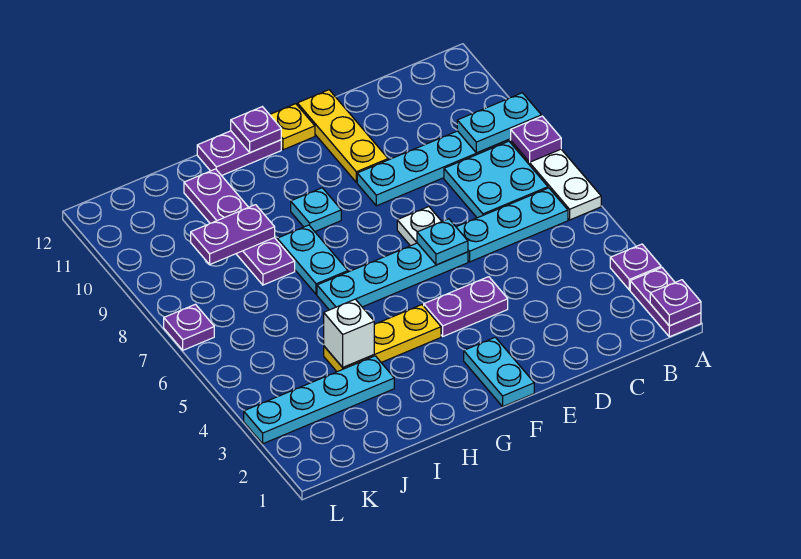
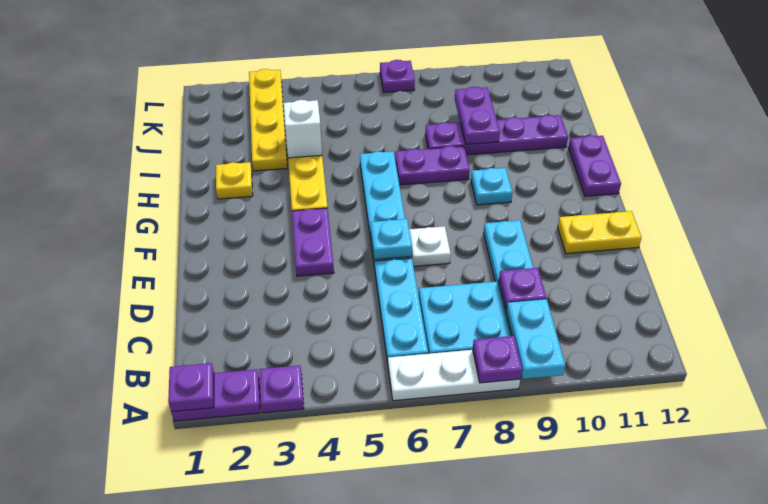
yellow plate E10:E12 level 1 -> yellow plate E11:E12 level 1
cyan plate F1:F2 level 1 -> none
yellow plate F12 level 1 -> yellow plate H2 level 1
purple plate G12 level 2 -> purple plate C9 level 2
cyan plate H7:H8 level 1 -> purple plate H7:H8 level 1
cyan plate I3:L3 level 1 -> yellow plate I3:L3 level 1

